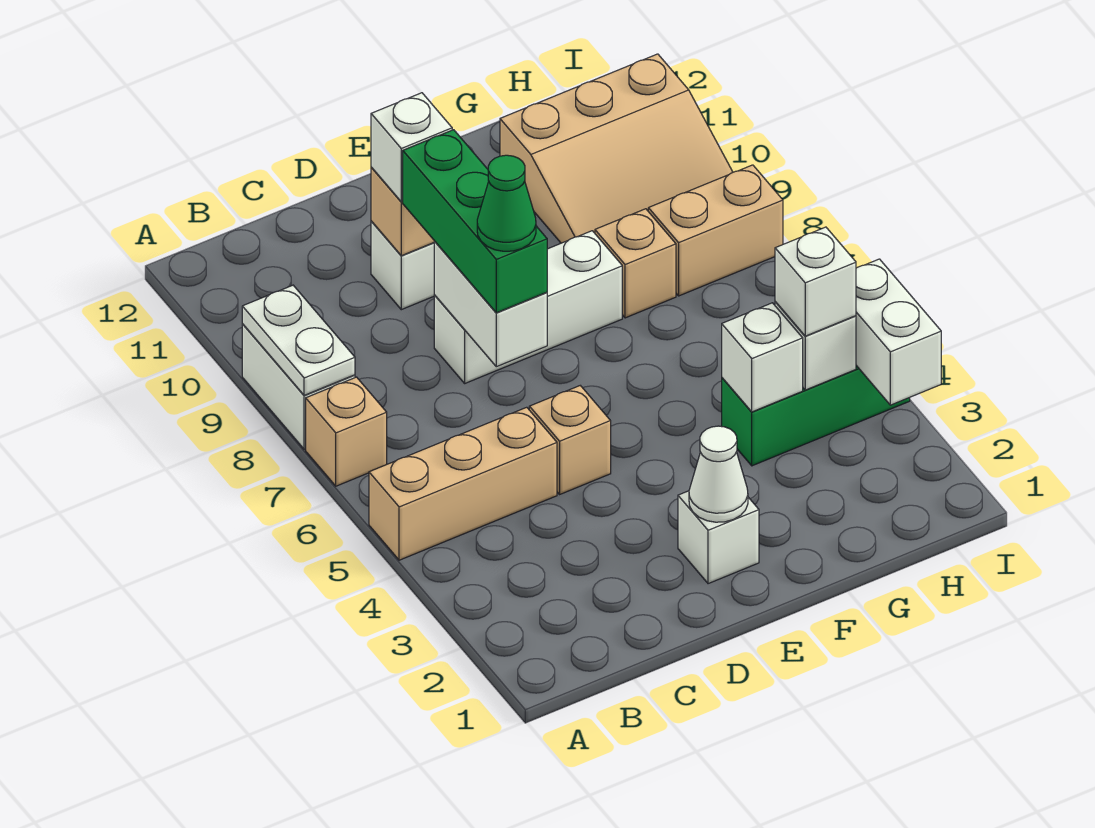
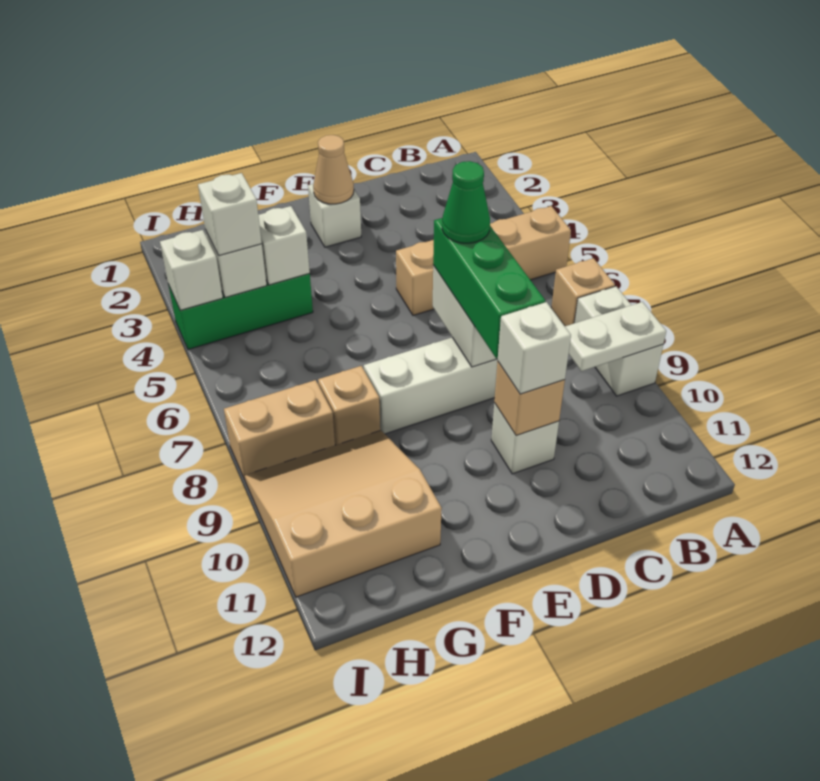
white plate A8:A9 level 2 -> white plate A9:B9 level 2
white cone E2 level 2 -> tan cone E2 level 2
white brick I3:I4 level 2 -> white brick I4 level 2

